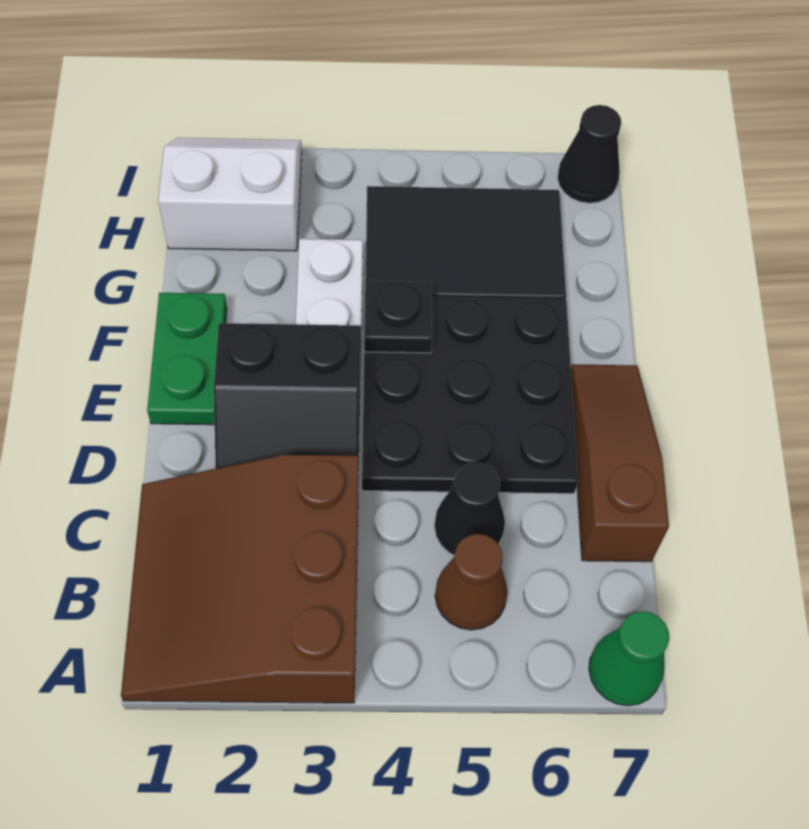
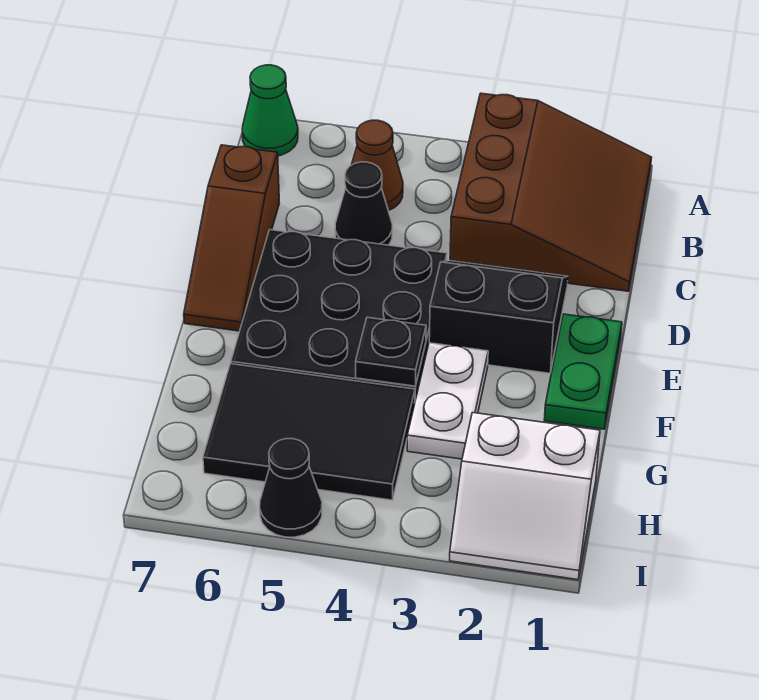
black cone I7 level 1 -> black cone I5 level 1

